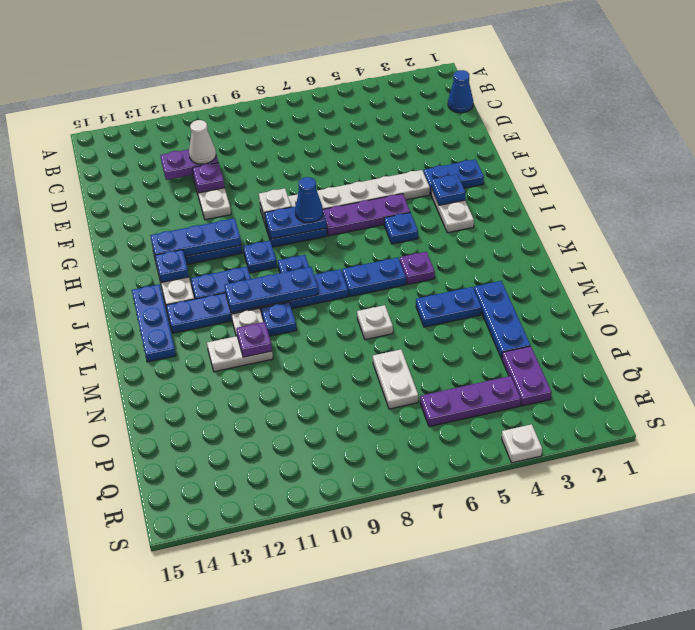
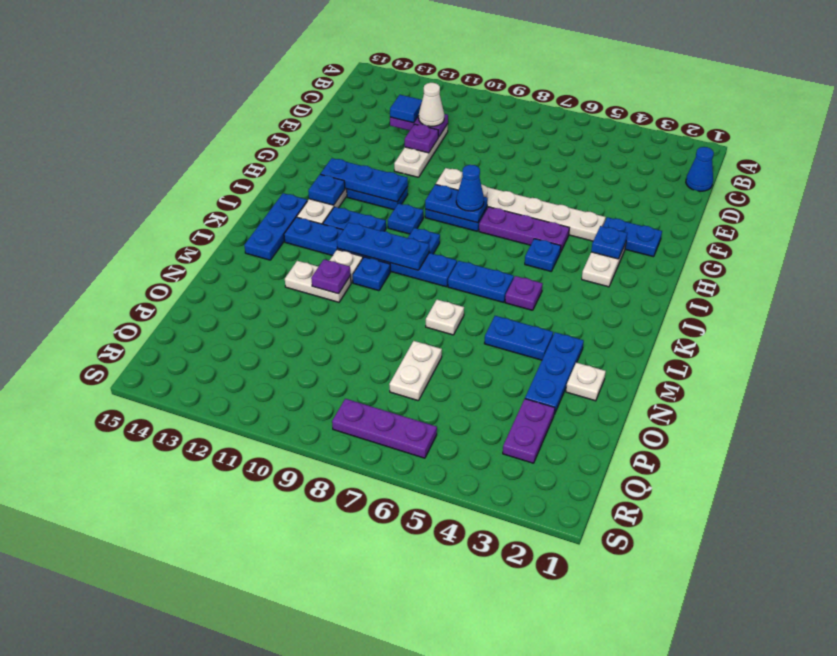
none -> blue tile D12 level 3
purple plate Q4:Q6 level 1 -> purple plate R6:R8 level 1
white plate S4 level 1 -> white plate N2 level 1

